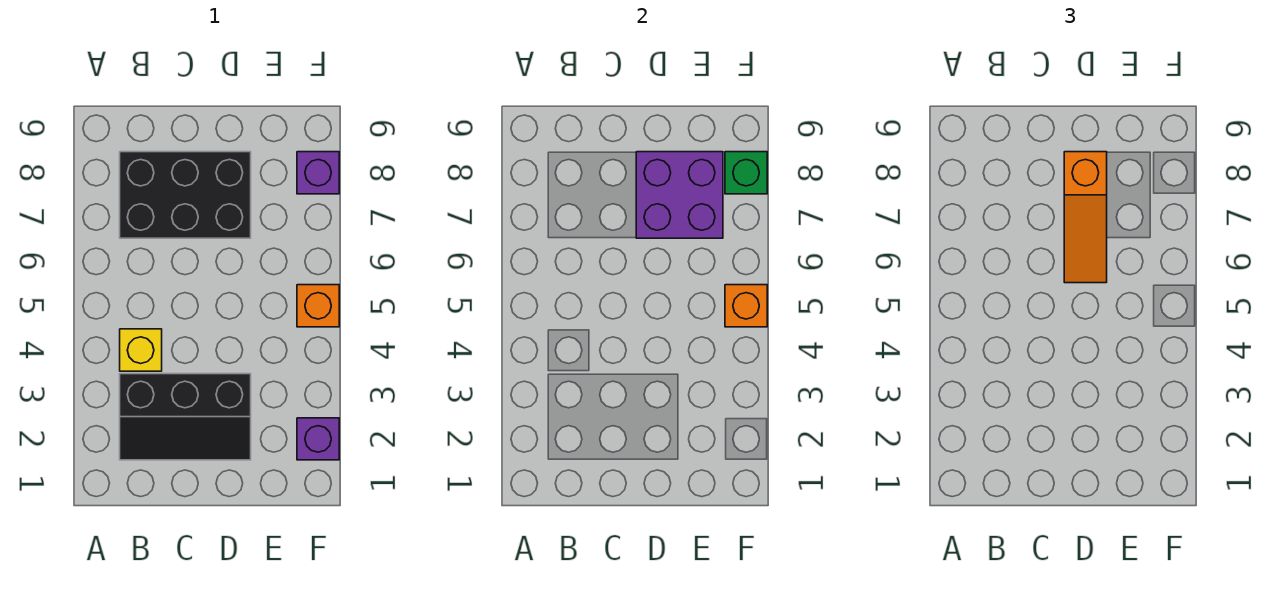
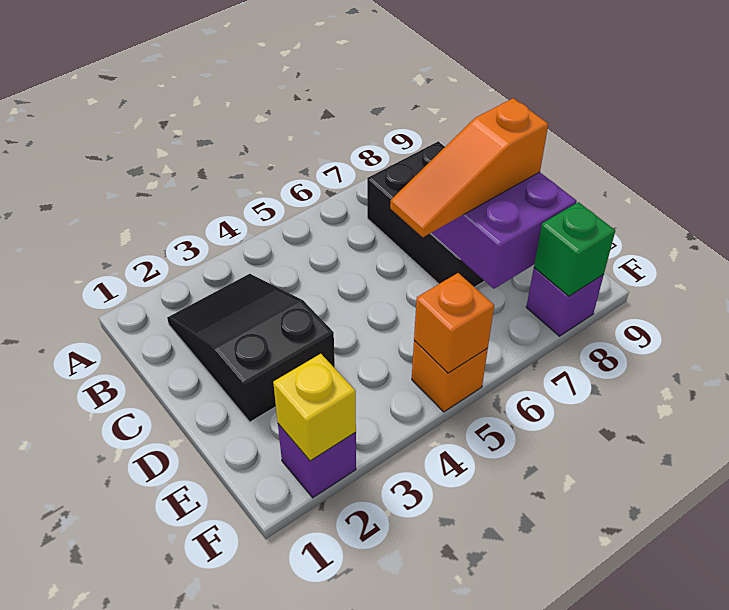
black slope B2:D3 level 1 top 3 -> black slope B2:D3 level 1 top D
yellow brick B4 level 1 -> yellow brick F2 level 2

